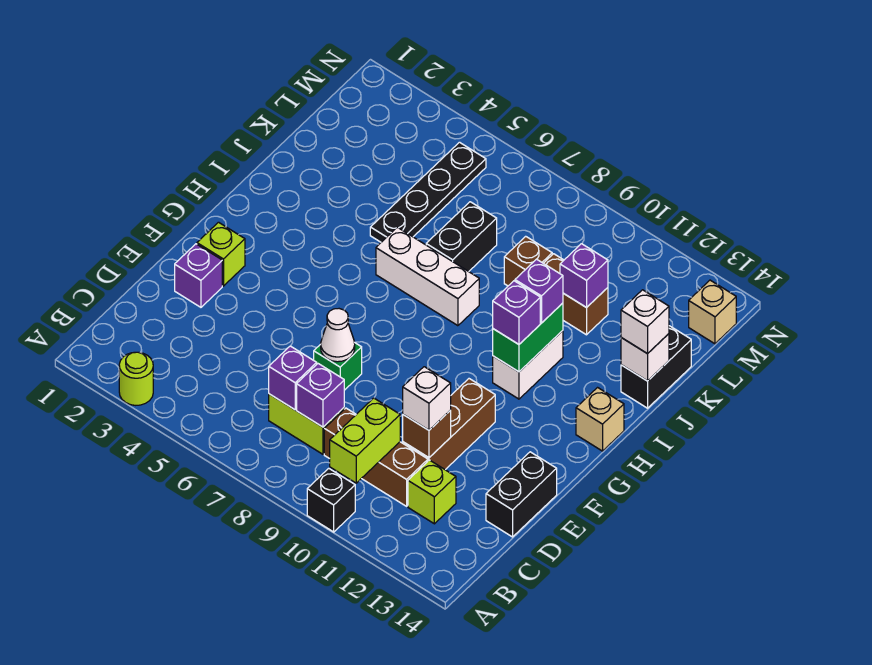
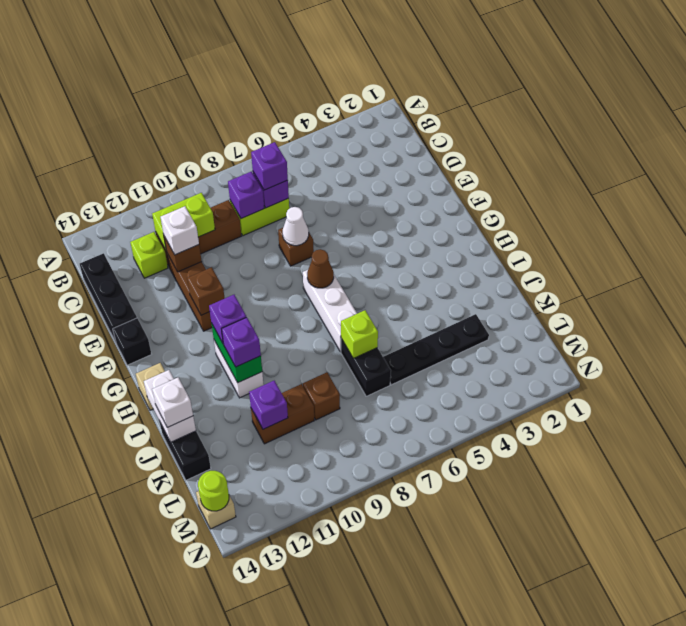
lime round brick A3 level 1 -> lime round brick M14 level 2
black brick A10 level 1 -> black brick F14 level 1
lime brick B10:C10 level 2 -> lime brick C10:C11 level 2
black brick D14:E14 level 1 -> black brick C14:E14 level 1
purple brick E2 level 1 -> purple brick C7 level 3
green brick E7 level 1 -> brown brick E7 level 1
lime brick F2 level 1 -> lime brick J7 level 2
none -> brown brick F11 level 2
none -> brown cone G7 level 2
white brick I6:I8 level 1 -> white brick G7:I7 level 1
black plate J5:M5 level 1 -> black plate K3:K6 level 1
white brick J14 level 2 -> white brick I14:J14 level 2

